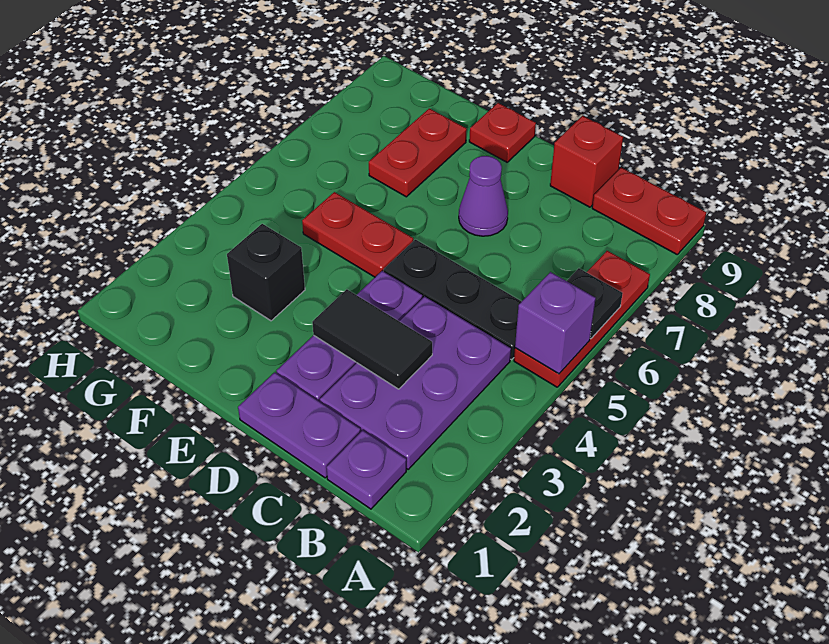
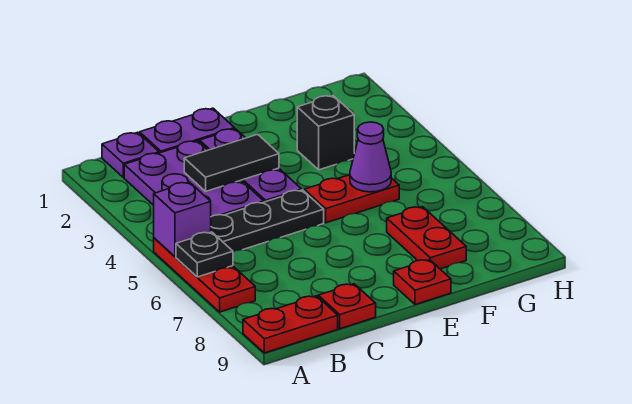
red brick C9 level 1 -> red plate C9 level 1
purple cone D7 level 1 -> purple cone F5 level 2

